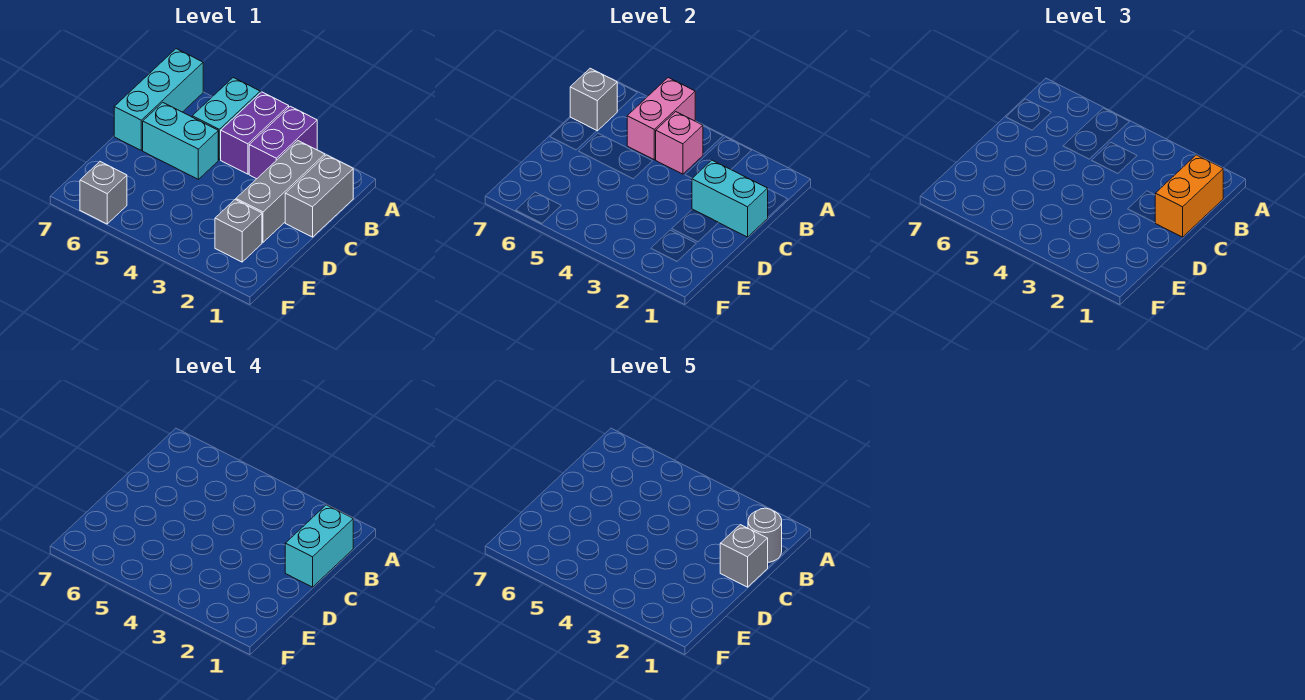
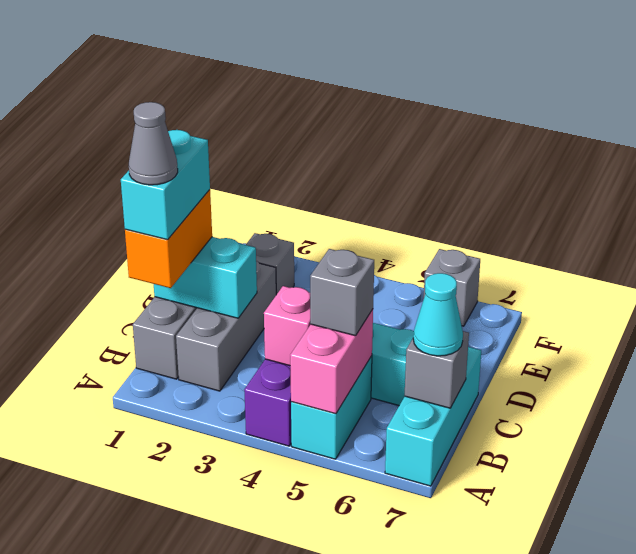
purple brick A3:B3 level 1 -> none
grey round brick B1 level 5 -> grey cone B1 level 5
none -> cyan cone B7 level 3
grey brick C1 level 5 -> grey brick B5 level 3

